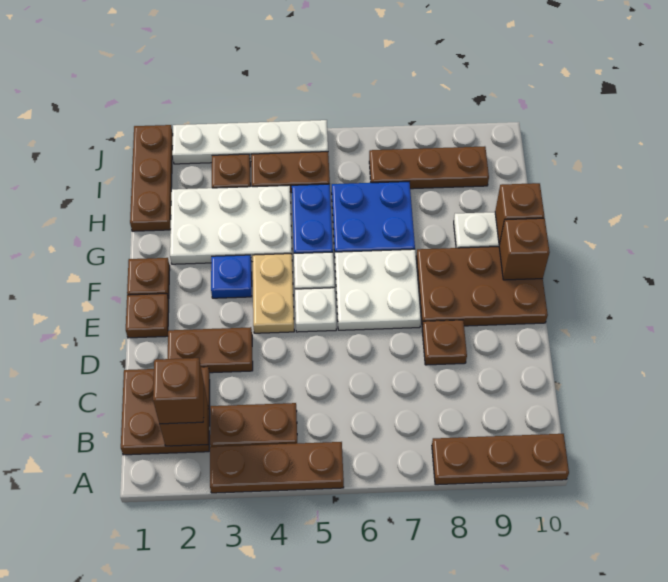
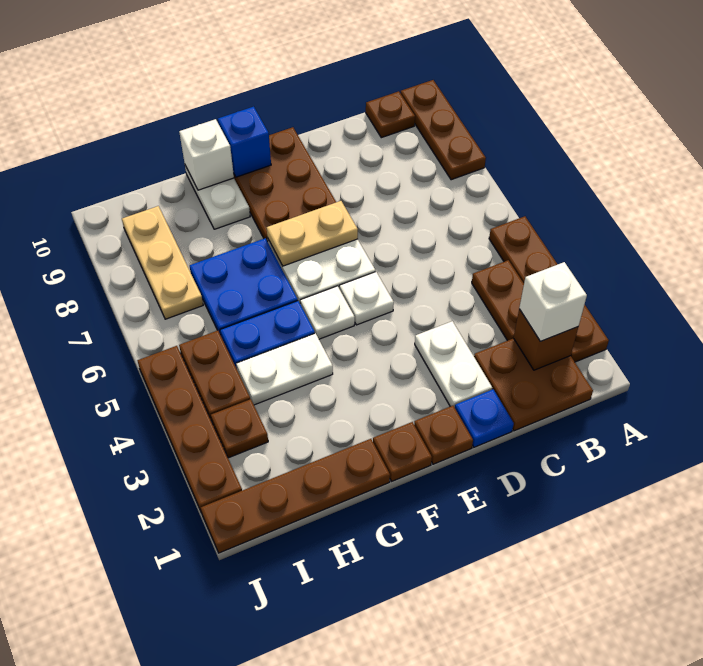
brown plate A3:A5 level 1 -> brown plate A2:A5 level 1
brown brick B2 level 3 -> white brick B2 level 3
brown plate D2:D3 level 1 -> white plate D2:D3 level 1
brown plate D8 level 1 -> brown plate B10 level 1
tan plate E4:F4 level 1 -> tan plate E7:F7 level 2
blue plate F3 level 1 -> blue plate D1 level 1
brown brick F10 level 2 -> blue brick F10 level 2
white plate G2:H4 level 1 -> white plate G4:H4 level 1
brown brick G10 level 2 -> white brick G10 level 2
brown plate H1:J1 level 1 -> brown plate G1:J1 level 1
brown plate I7:I9 level 1 -> tan plate I7:I9 level 1
white plate J2:J5 level 1 -> brown plate J2:J5 level 1

